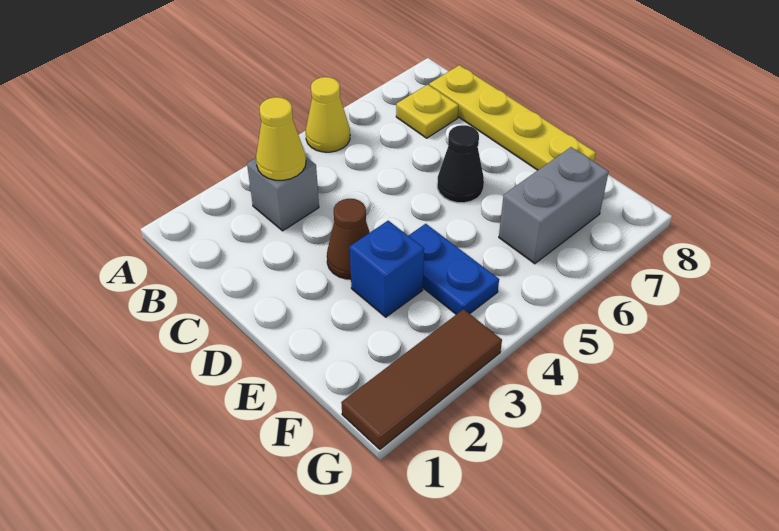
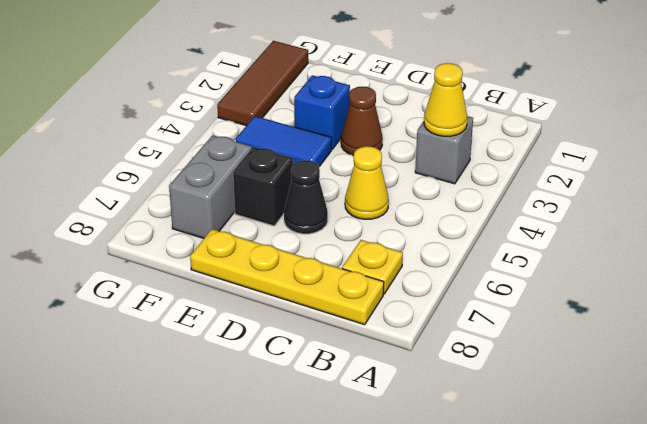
yellow cone A5 level 1 -> yellow cone C5 level 1
blue plate E4:F4 level 1 -> blue tile E4:F4 level 1
none -> black brick E6 level 1

